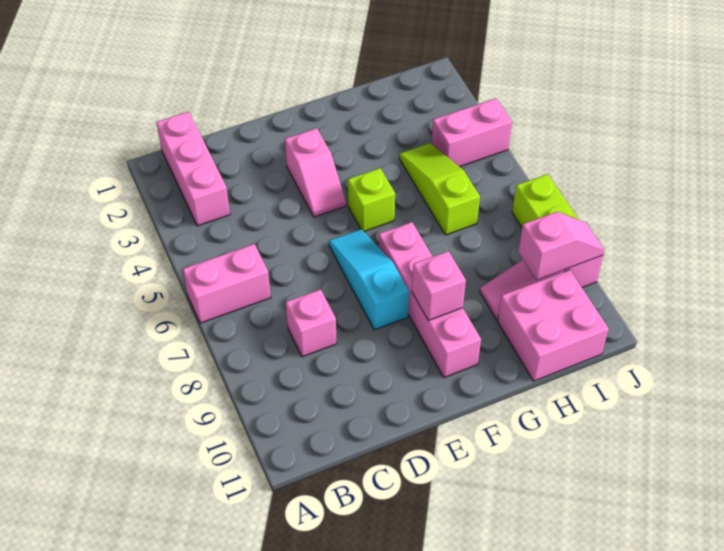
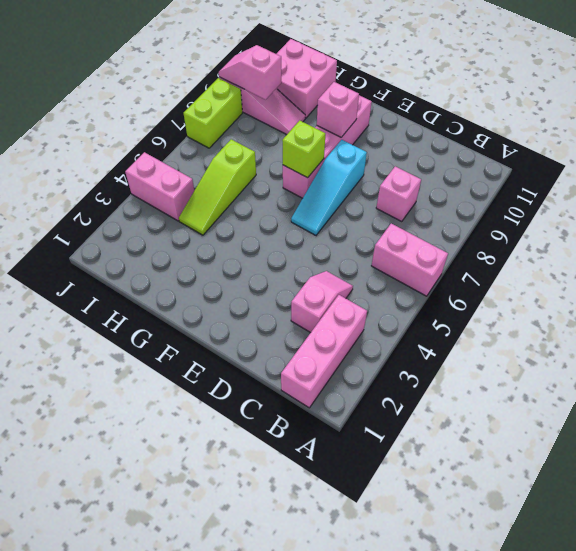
pink slope E3:E4 level 1 top 3 -> pink slope C3:C4 level 1 top 3
lime brick F5 level 1 -> lime brick F7 level 2

